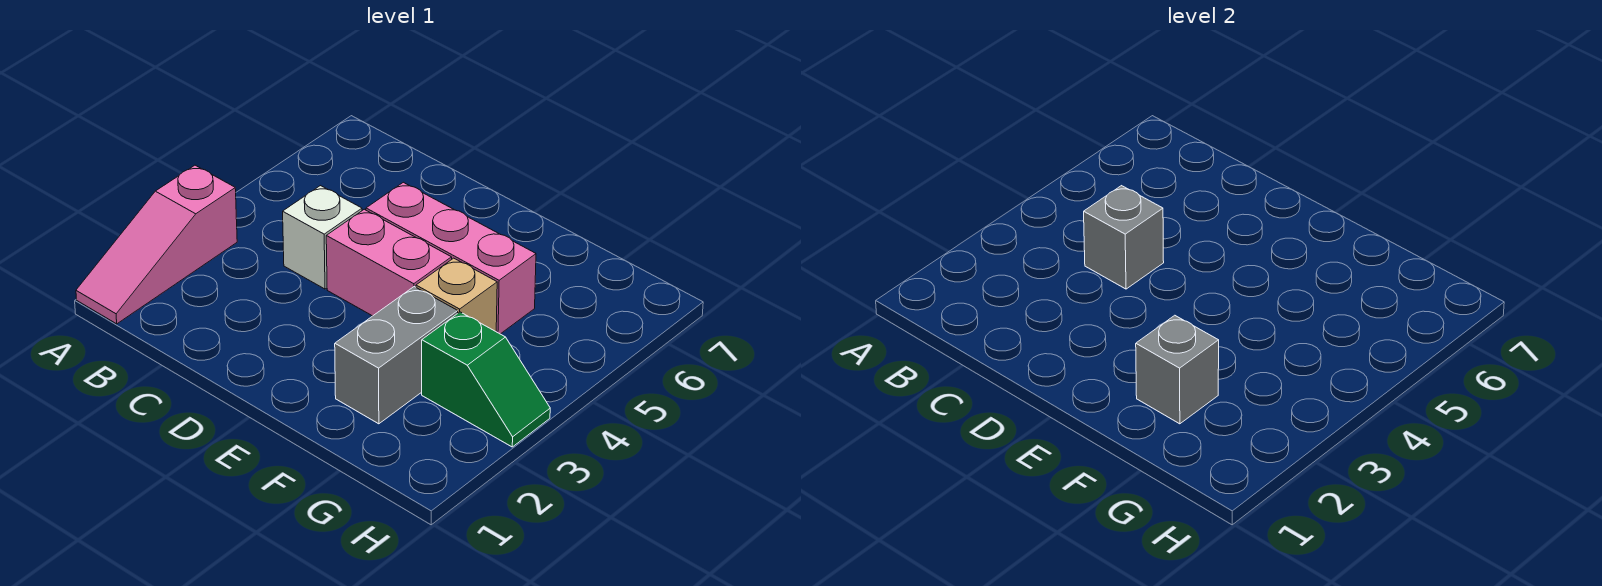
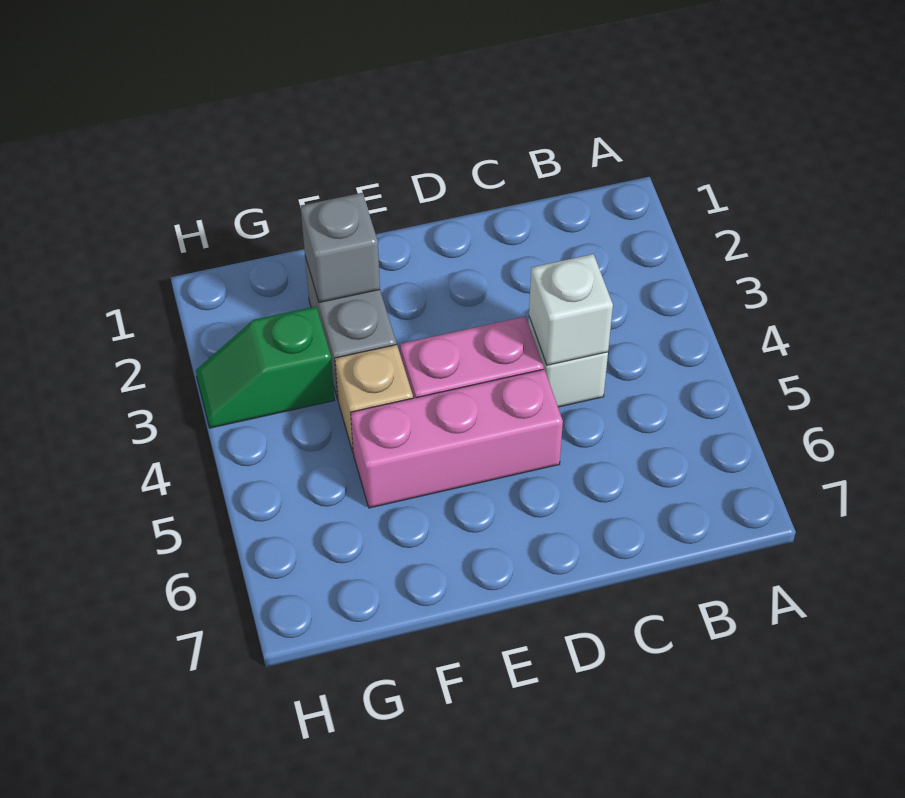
pink slope A1:A3 level 1 top 3 -> none
grey brick C4 level 2 -> white brick C4 level 2

